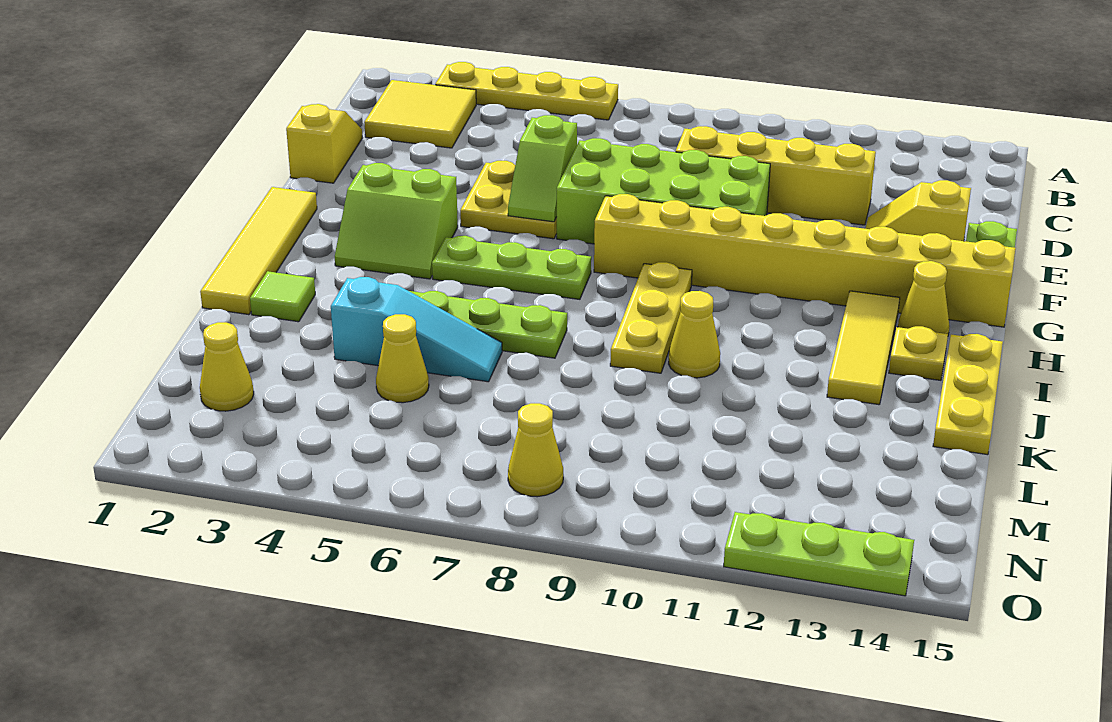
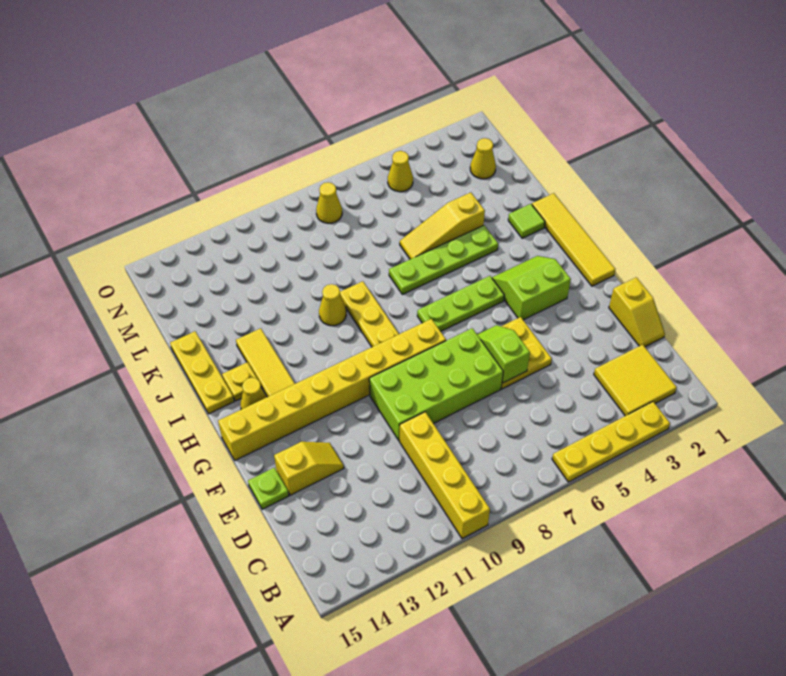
yellow brick D9:D12 level 1 -> yellow brick A10:D10 level 1
cyan slope K4:K6 level 1 top 4 -> yellow slope K4:K6 level 1 top 4
yellow cone L5 level 1 -> yellow cone N5 level 1
lime plate O12:O14 level 1 -> none

